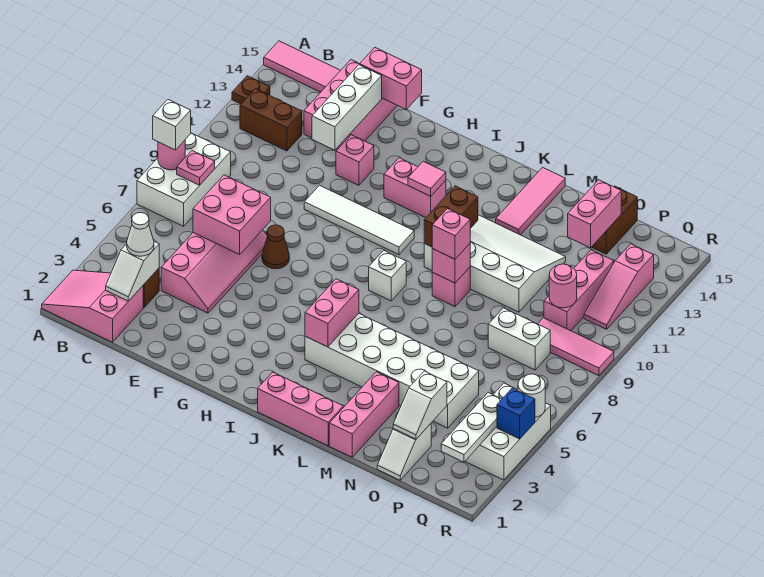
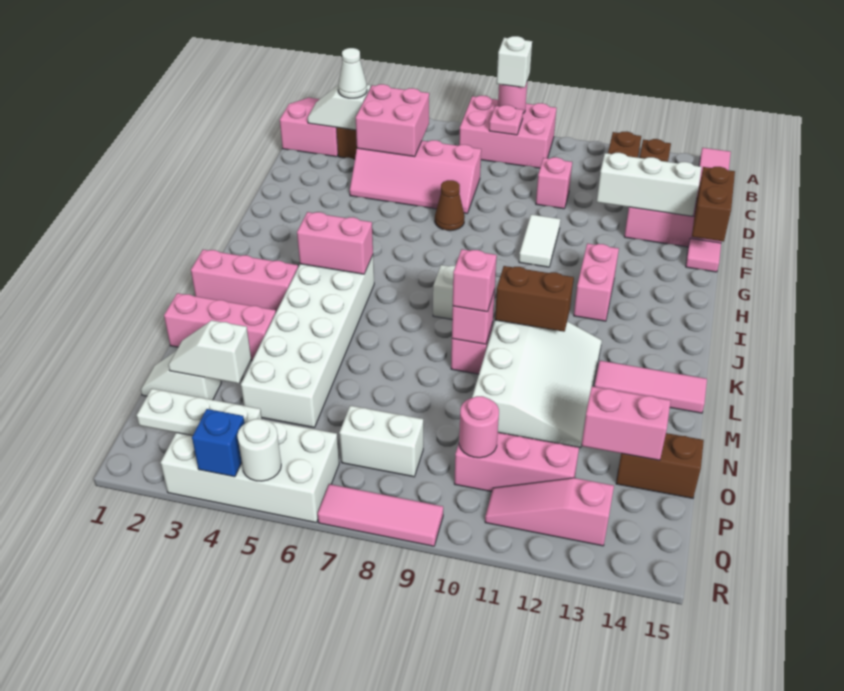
white brick A7:B9 level 1 -> pink brick A7:B9 level 1
pink brick D6:E7 level 2 -> pink brick C4:D5 level 2
pink brick E15:F15 level 2 -> brown brick E15:F15 level 2
white tile F10:I10 level 1 -> white tile F10:G10 level 1
pink brick F12 level 1 -> pink brick D10 level 1
pink tile I12 level 2 -> pink tile F15 level 1
pink brick J1:L1 level 1 -> pink brick K1:K3 level 1
white brick O8:P8 level 1 -> white brick P7:P8 level 1
pink tile P9:R9 level 1 -> pink tile R7:R9 level 1
white brick Q3:R5 level 1 -> white brick Q3:R6 level 1

